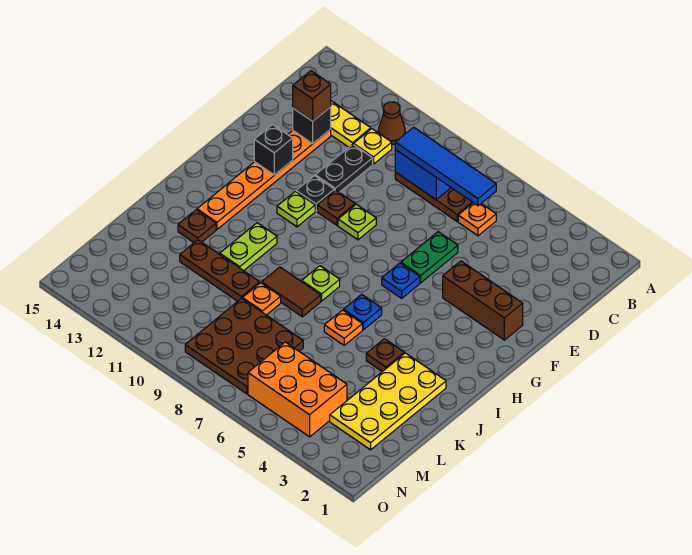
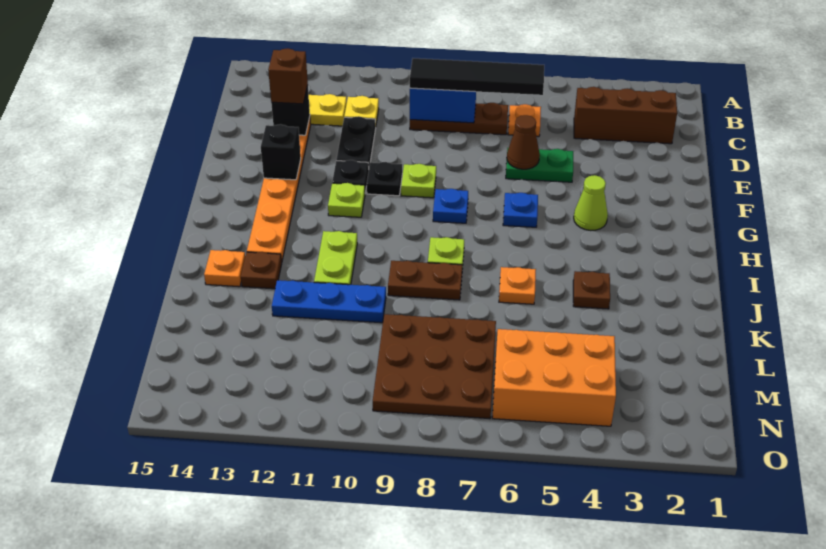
brown cone B11 level 1 -> brown cone E6 level 2
blue tile C6:C9 level 3 -> black tile C6:C9 level 3
green plate E6:F6 level 1 -> green plate E5:E6 level 1
brown brick F2:F4 level 1 -> brown brick C2:C4 level 1
brown plate F10 level 1 -> black plate F10 level 1
none -> lime cone G4 level 1
blue plate I6 level 1 -> blue plate G8 level 1
yellow plate J2:M3 level 1 -> none
brown tile J8:J9 level 1 -> brown plate J8:J9 level 1
orange plate K9 level 1 -> orange plate J14 level 1
brown plate K10:K12 level 1 -> blue plate K10:K12 level 1

